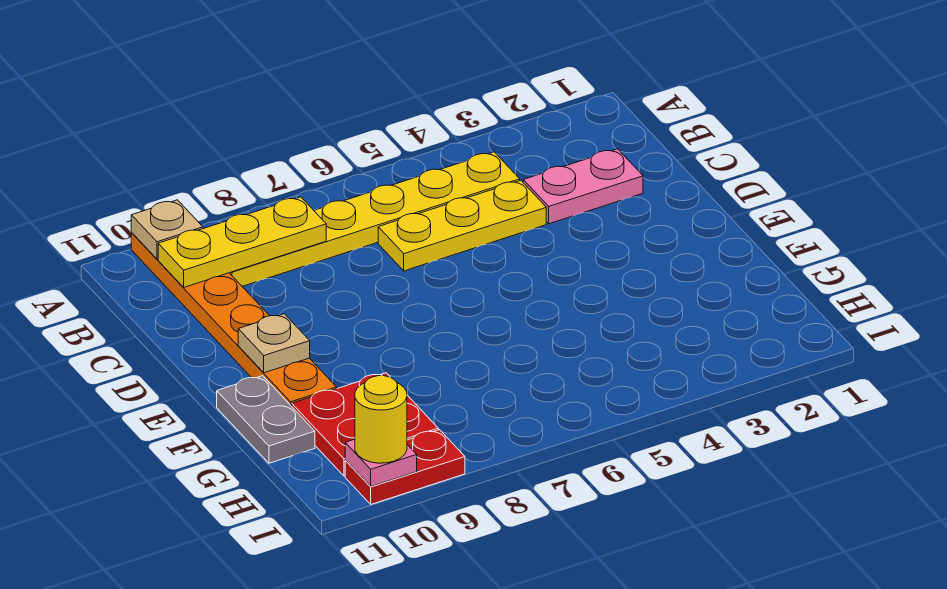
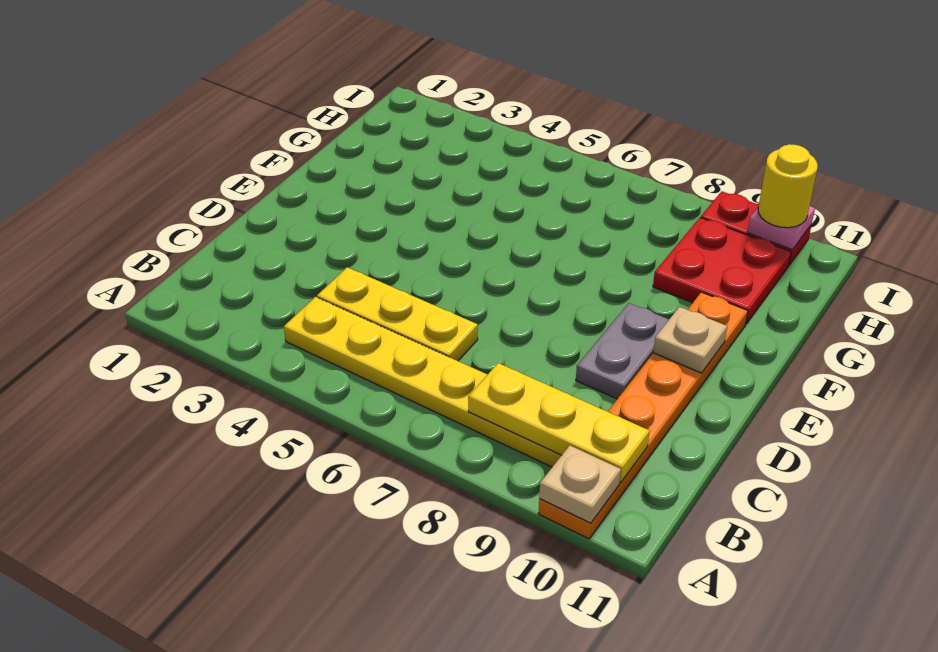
pink plate C2:C3 level 1 -> none
grey plate F11:G11 level 1 -> grey plate D9:E9 level 1

